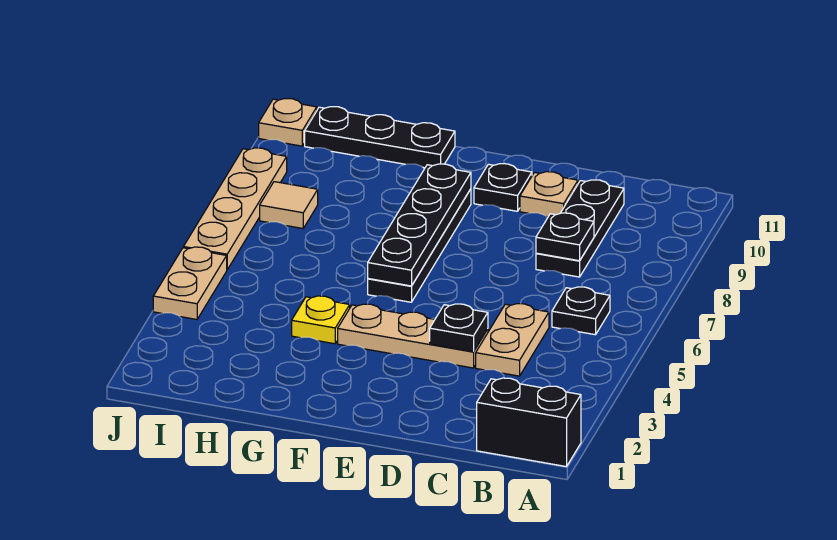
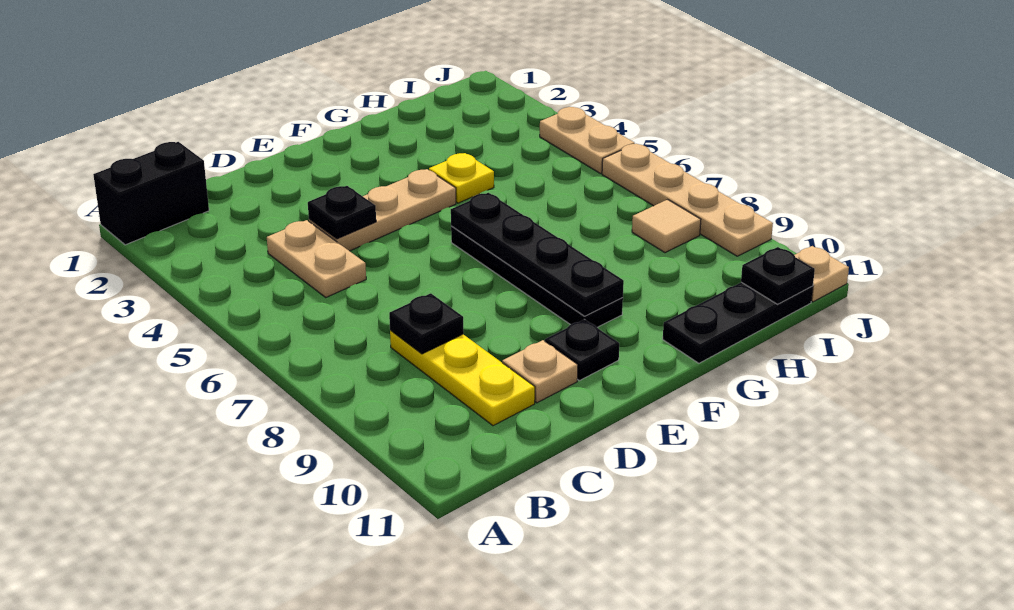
black plate B6 level 1 -> black plate I11 level 2
black plate C8:C10 level 1 -> yellow plate C8:C10 level 1

